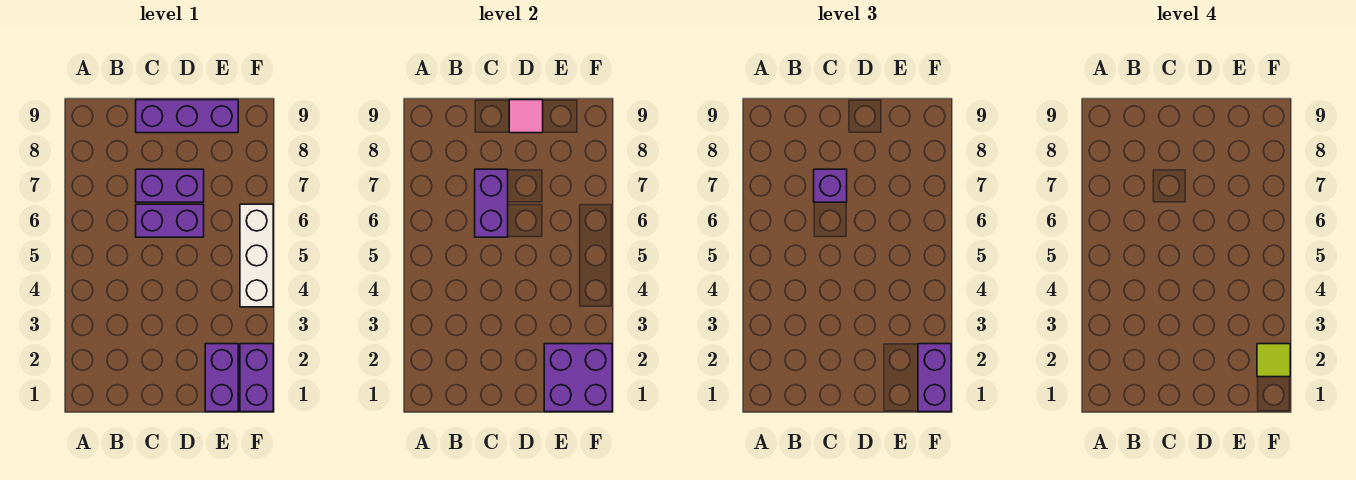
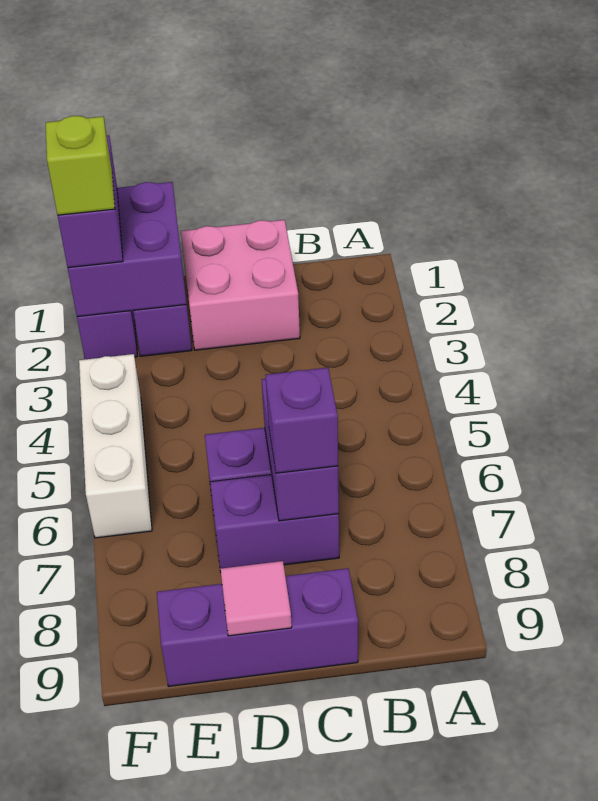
none -> pink brick C1:D2 level 1
lime tile F2 level 4 -> lime brick F2 level 4

